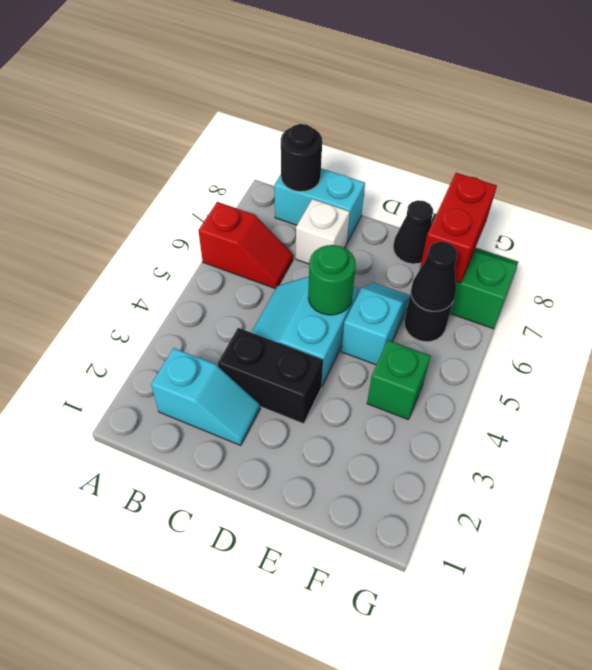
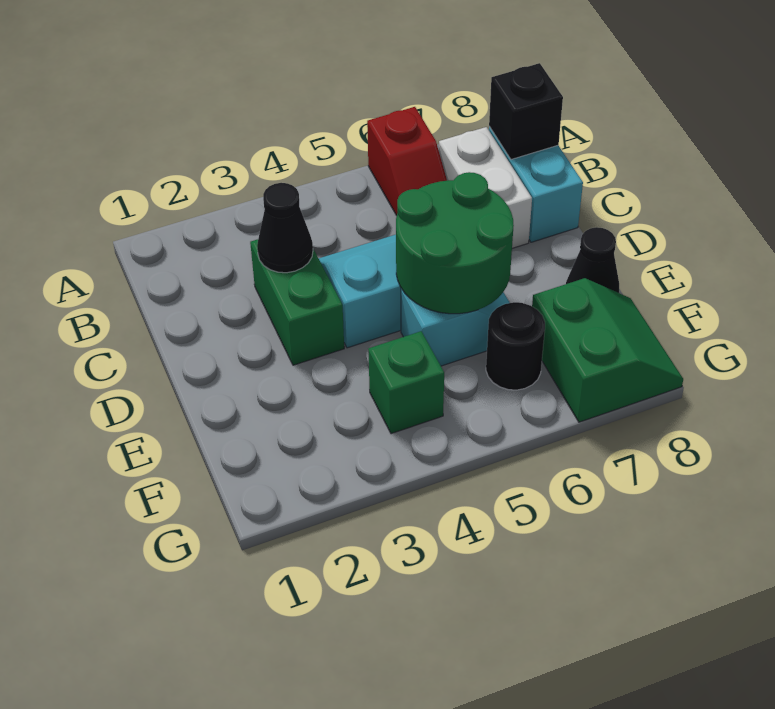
cyan slope B2:C2 level 1 top B -> none
black round brick B8 level 2 -> black brick B8 level 2
black brick C3:D3 level 1 -> green brick C3:D3 level 1
white brick C7 level 1 -> white brick B7:C7 level 1
green round brick D5 level 2 -> green round brick D5:E6 level 2
black cone F6 level 2 -> black cone C3 level 2
red brick F7:F8 level 2 -> none

